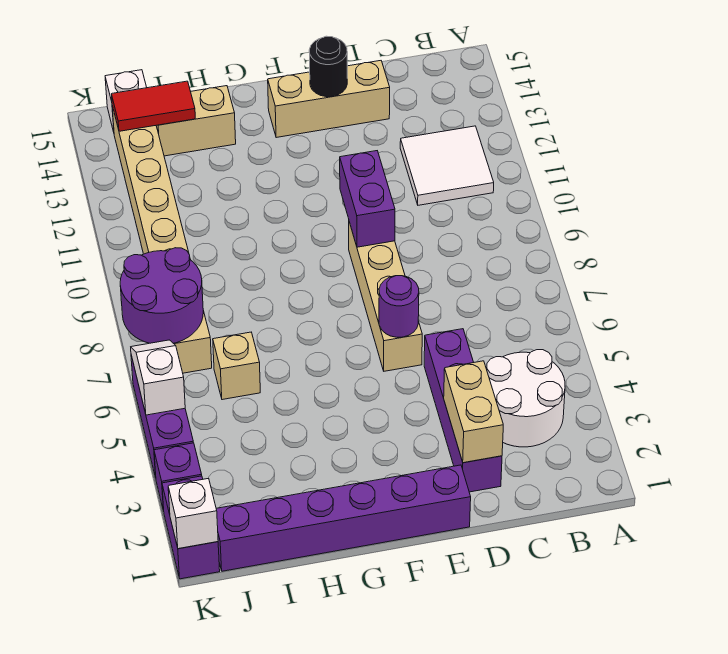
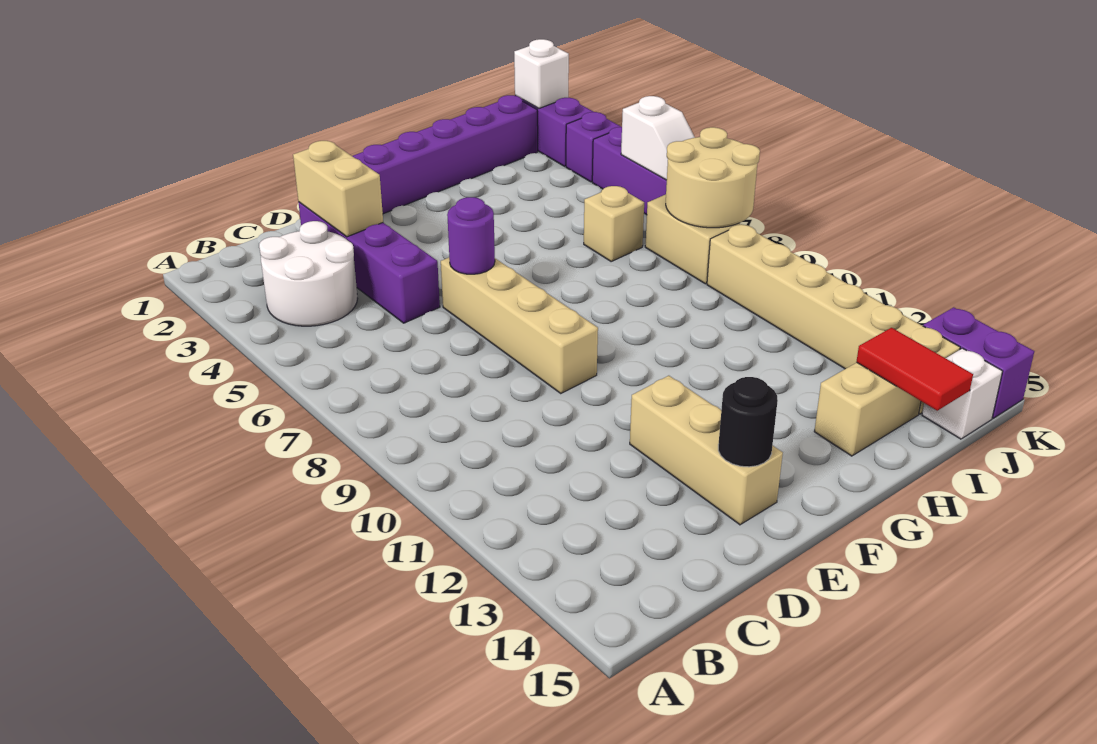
white tile B11:C12 level 1 -> none
tan brick D14:F14 level 1 -> tan brick E12:E14 level 1
purple brick E9:E10 level 2 -> purple brick K14:K15 level 1
red tile I14:J14 level 2 -> red tile I14:I15 level 2
purple round brick J7:K8 level 2 -> tan round brick J7:K8 level 2

